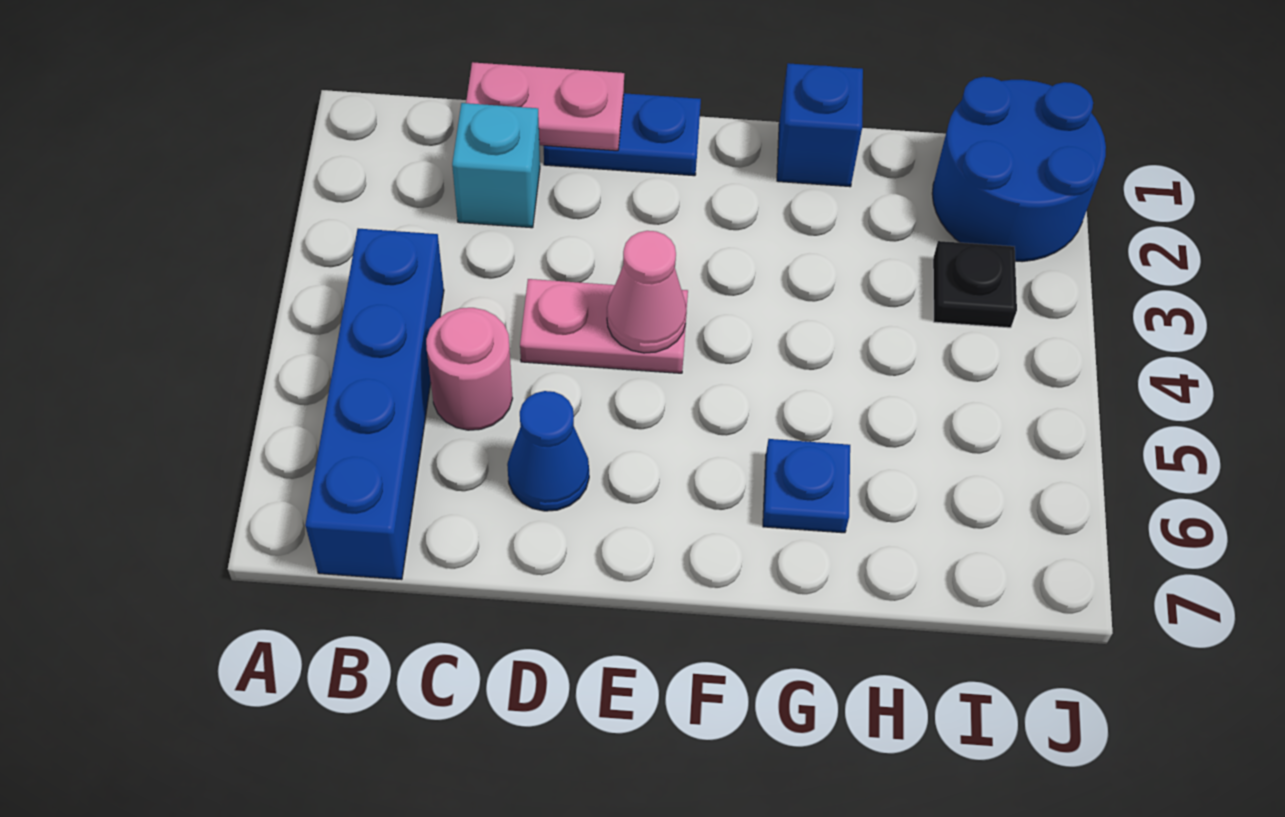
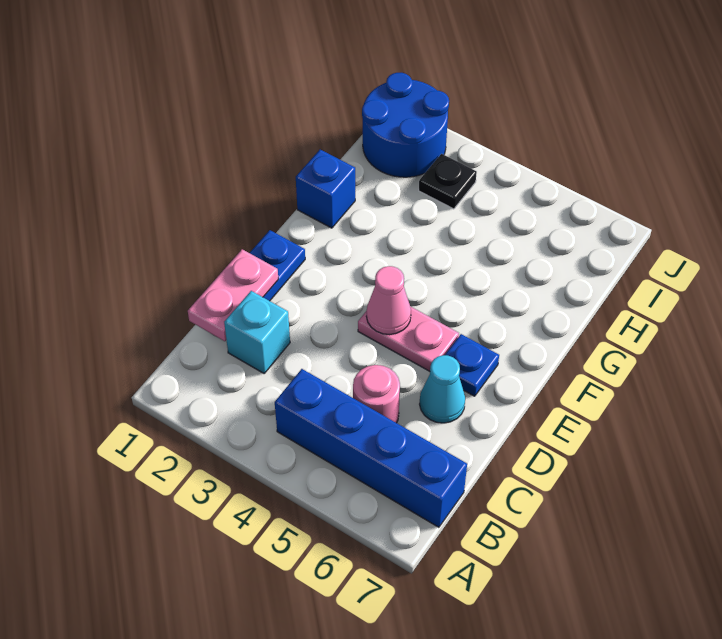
pink plate D4:E4 level 1 -> pink plate E4:E5 level 1
blue cone D6 level 1 -> cyan cone D6 level 1
blue plate G6 level 1 -> blue plate E6 level 1

